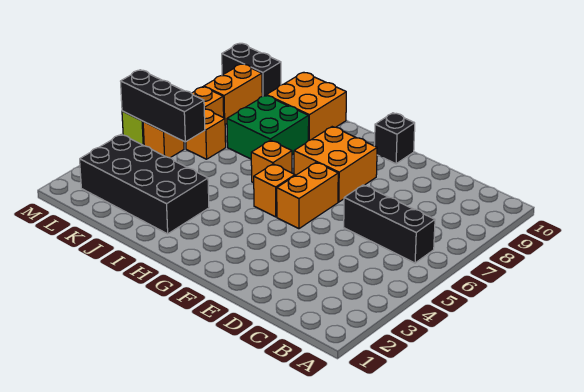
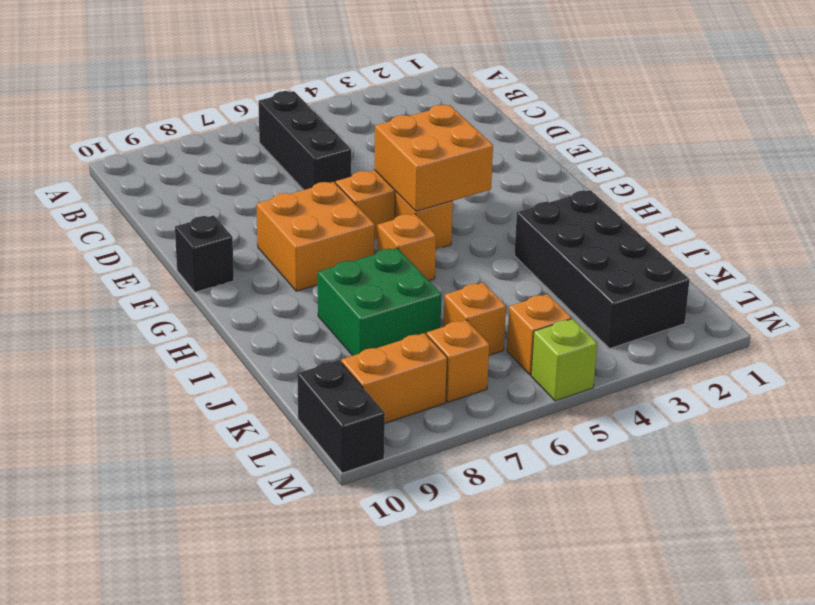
orange brick I9:J10 level 1 -> orange brick F4:G5 level 2
black brick K5:M5 level 2 -> none

